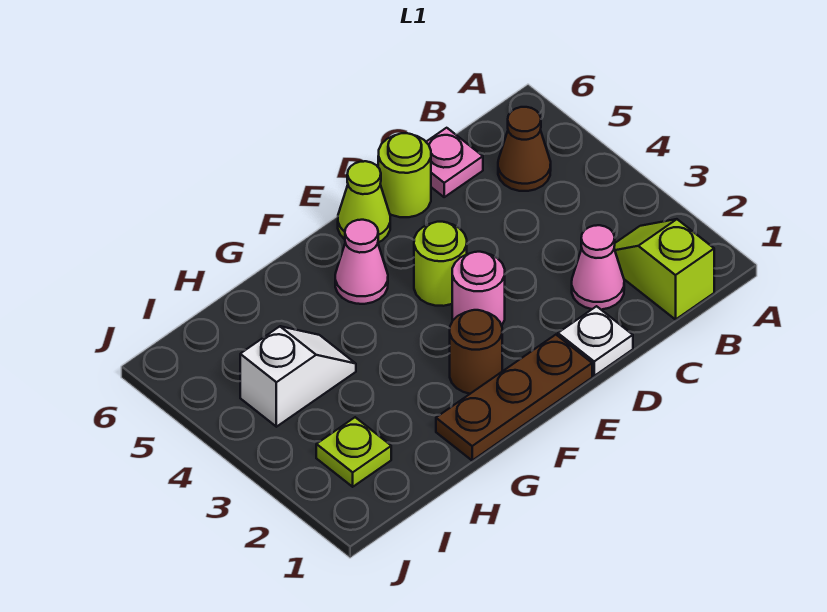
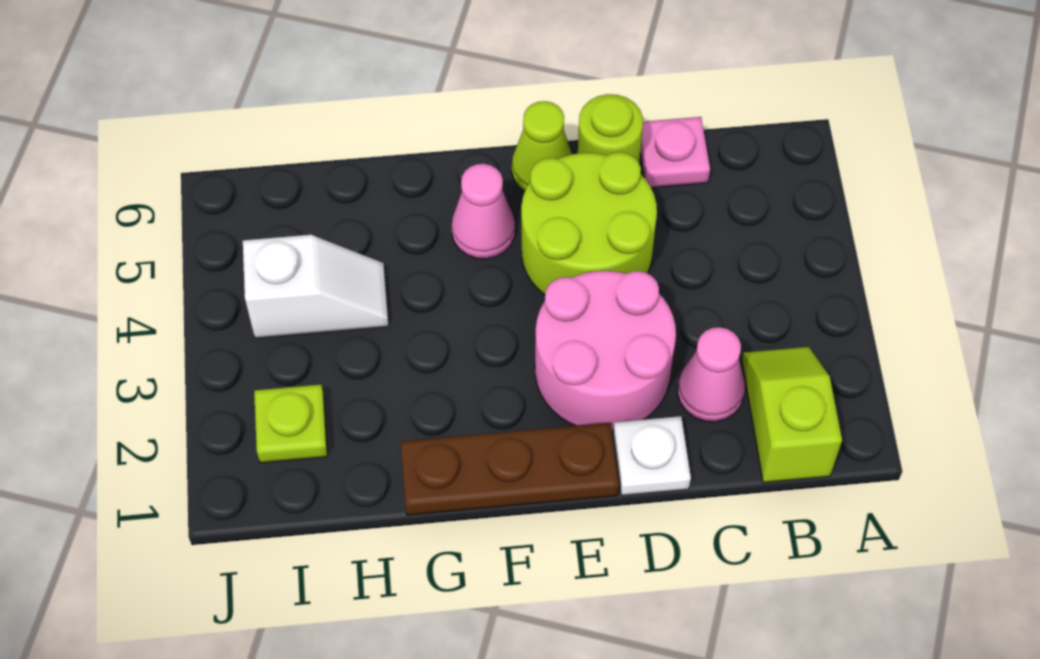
brown cone B5 level 1 -> none
pink round brick E3 level 1 -> pink round brick D2:E3 level 1
lime round brick E4 level 1 -> lime round brick D4:E5 level 1
brown round brick F2 level 1 -> none

